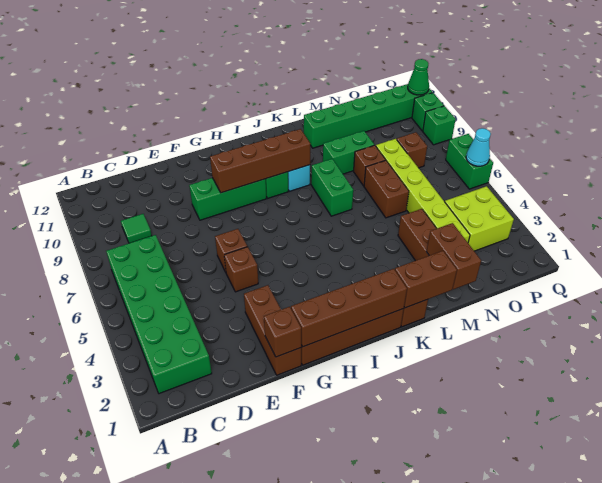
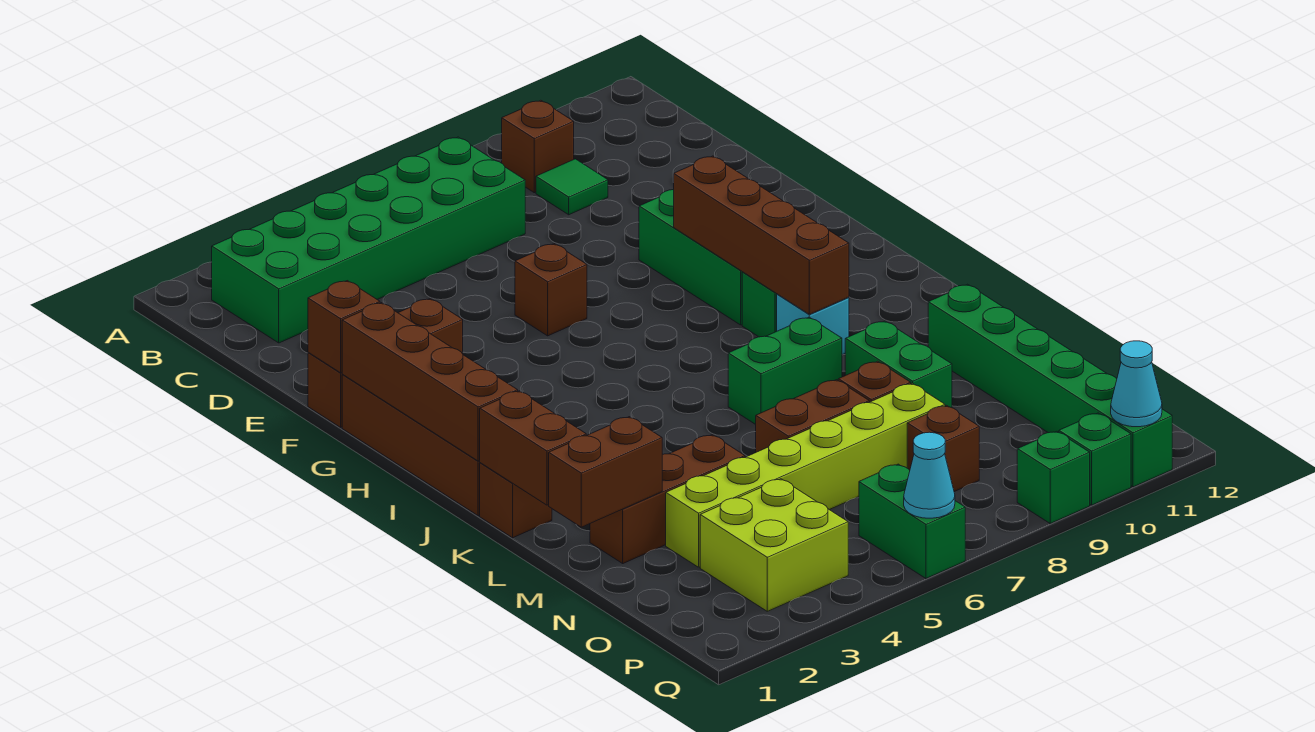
brown brick F5 level 1 -> brown brick B9 level 1
green brick Q6:Q7 level 1 -> green brick P6:Q6 level 1
green cone Q11 level 2 -> cyan cone Q11 level 2

